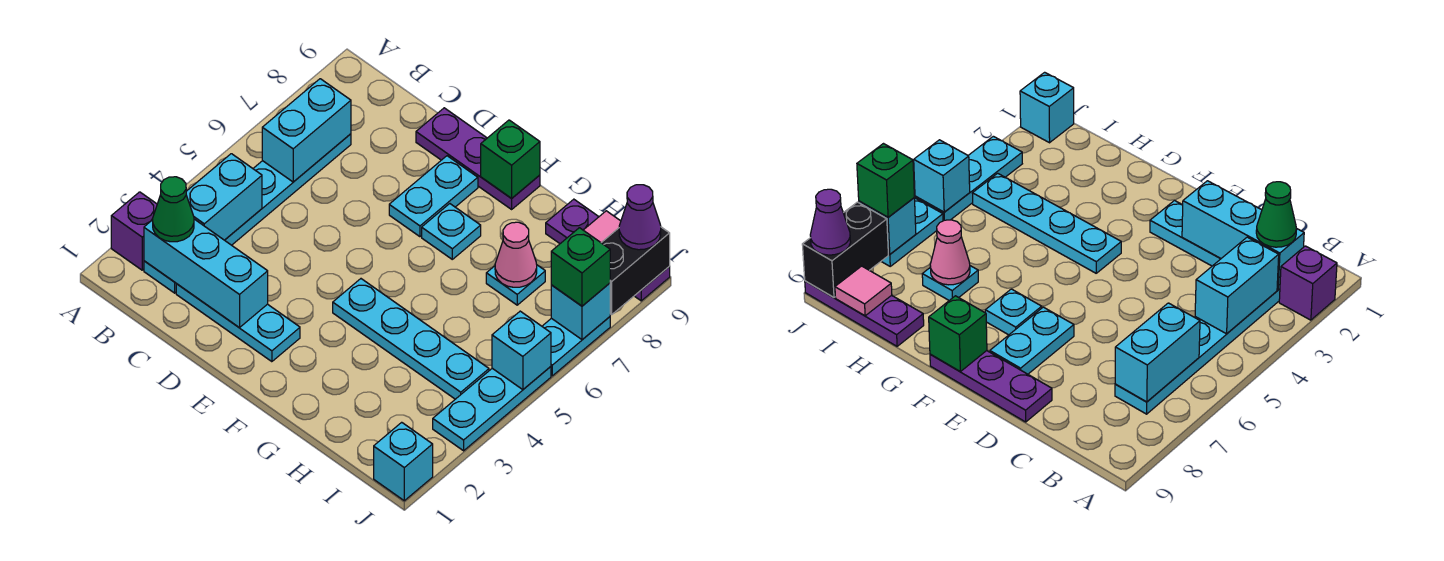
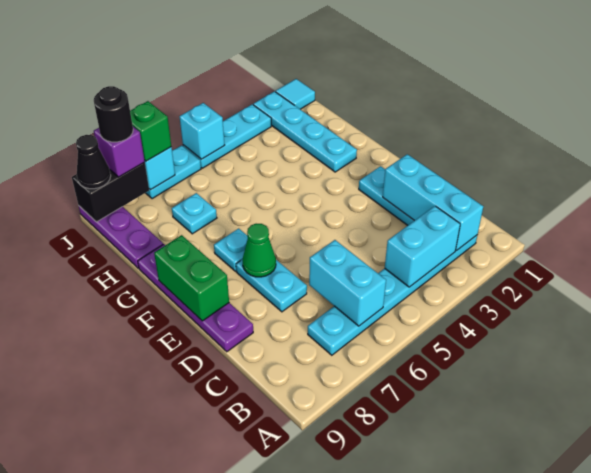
purple brick A2 level 1 -> purple brick J8 level 3
green cone B2 level 3 -> green cone E7 level 2
cyan brick B6:B7 level 2 -> cyan brick B6:C6 level 2
purple plate D9:F9 level 1 -> purple plate D9:G9 level 1
cyan plate E7:E8 level 1 -> cyan plate D7:E7 level 1
cyan plate F4:I4 level 1 -> cyan plate G2:J2 level 1
green brick F9 level 2 -> green brick E9:F9 level 2
pink cone H7 level 2 -> none
pink tile I9 level 2 -> none
cyan brick J1 level 1 -> cyan tile J1 level 1
none -> black round brick J8 level 4
purple cone J9 level 3 -> black cone J9 level 3

